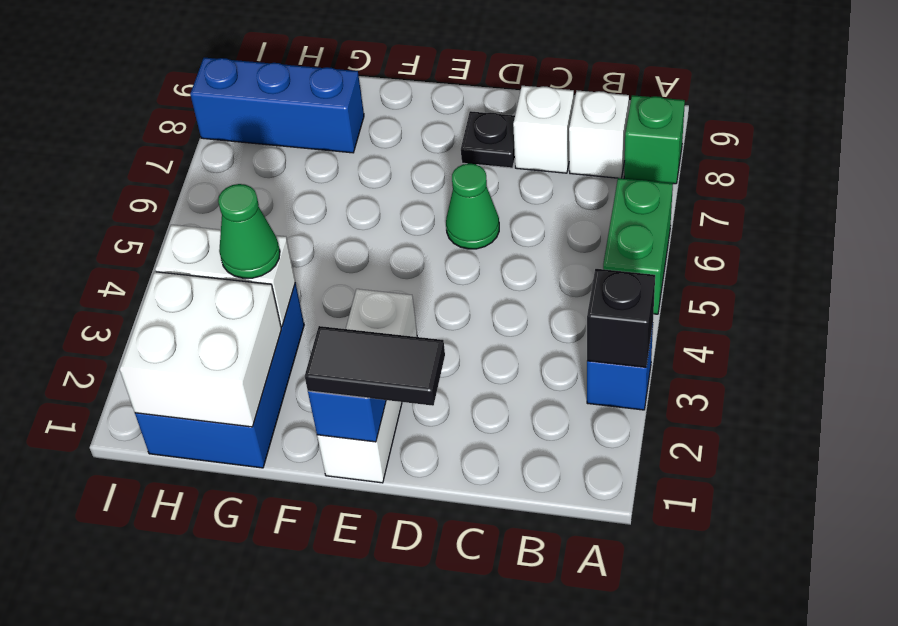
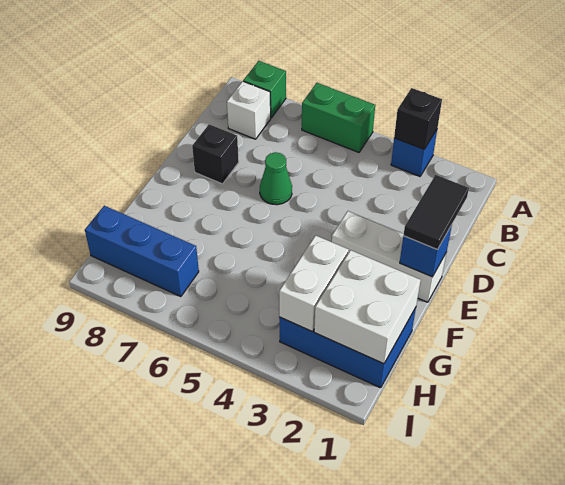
white brick C8 level 1 -> none
black plate D8 level 1 -> black brick D8 level 1
green cone G3 level 3 -> none
blue brick G8:I8 level 1 -> blue brick H7:H9 level 1

